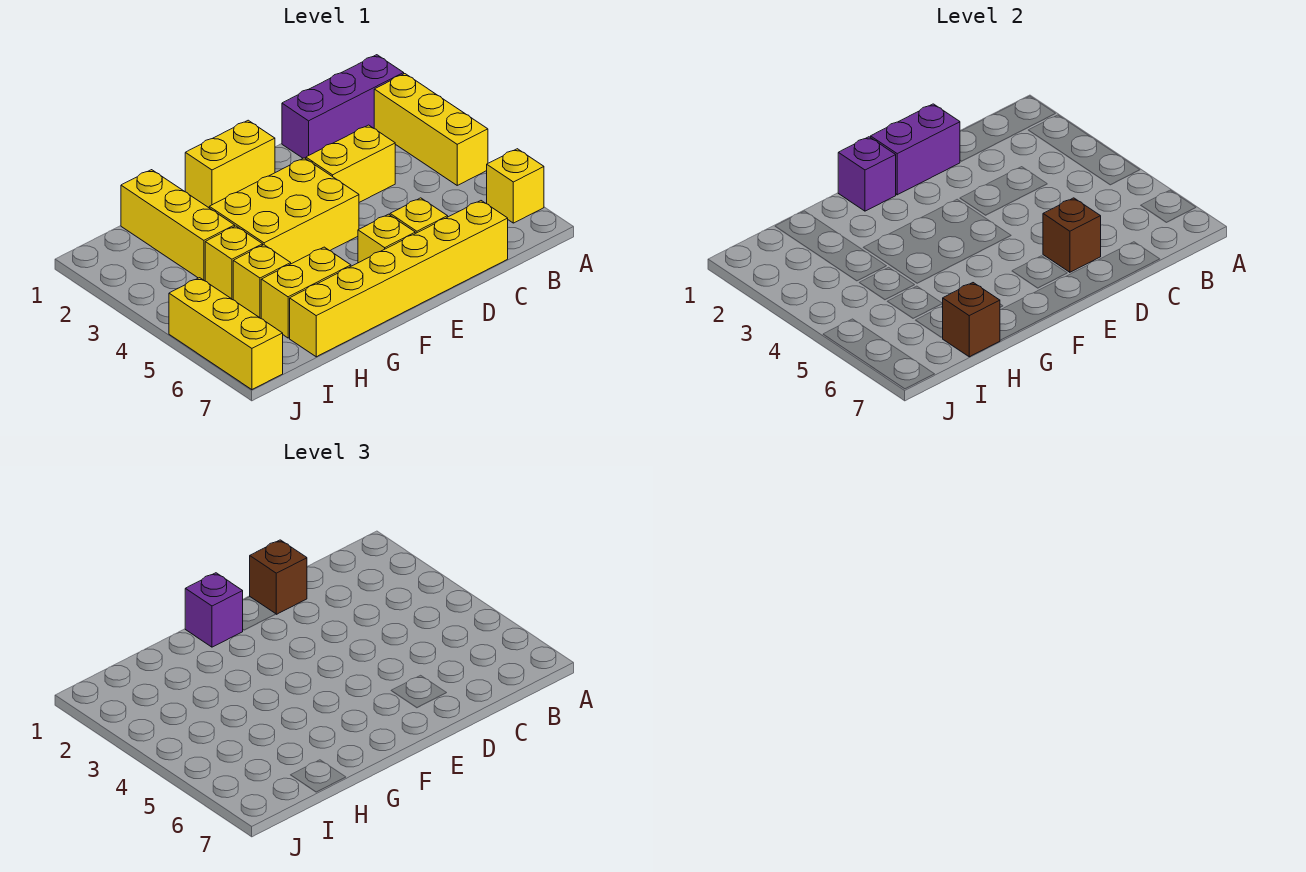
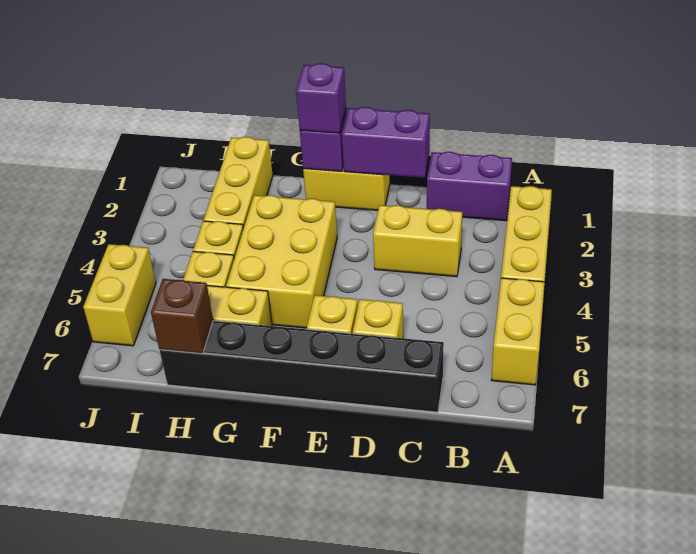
purple brick A1:C1 level 1 -> purple brick B1:C1 level 1
yellow brick A6 level 1 -> yellow brick A5:A6 level 1
yellow brick C7:H7 level 1 -> black brick C7:H7 level 1
brown brick D1 level 3 -> none
brown brick D6 level 2 -> none
yellow brick E3:G4 level 1 -> yellow brick F3:G5 level 1
yellow brick J5:J7 level 1 -> yellow brick J5:J6 level 1

